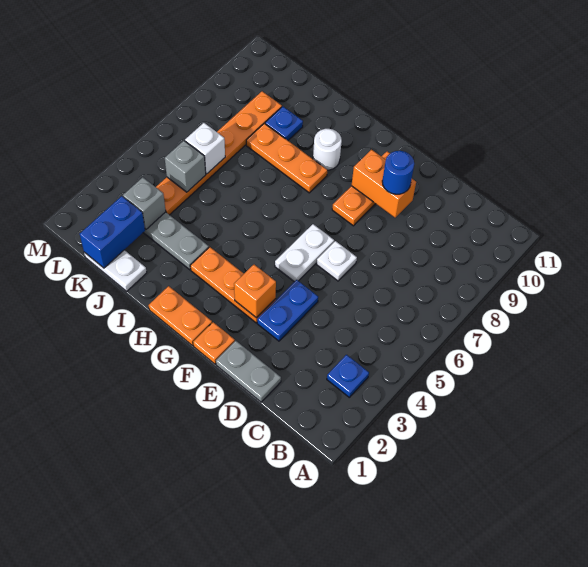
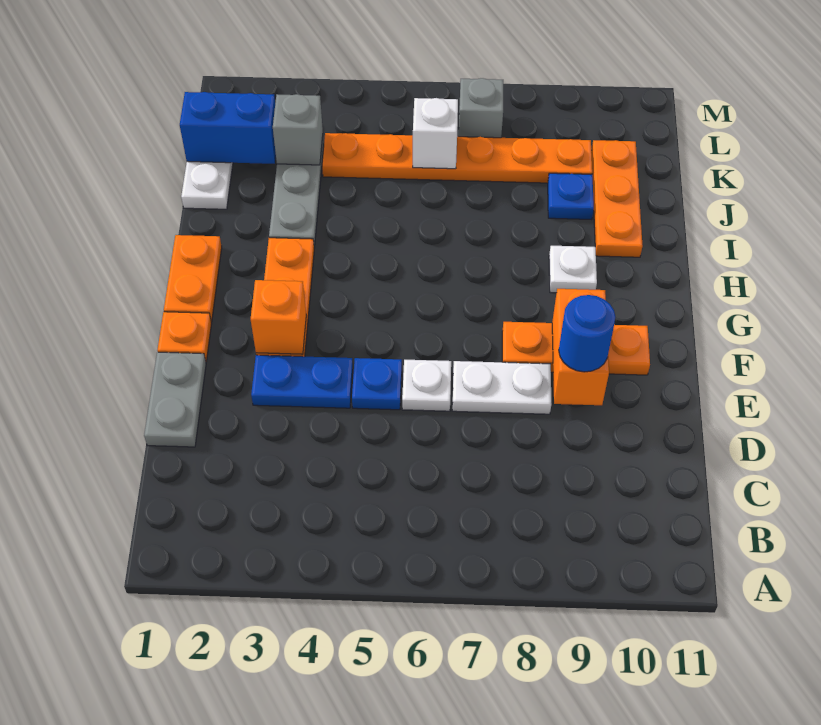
blue plate B3 level 1 -> blue plate E5 level 1
white plate F5:F6 level 1 -> white plate E7:E8 level 1
orange plate H8:J8 level 1 -> orange plate I10:K10 level 1
white round brick H9 level 1 -> white plate H9 level 1
grey brick K5 level 2 -> grey brick L7 level 1

